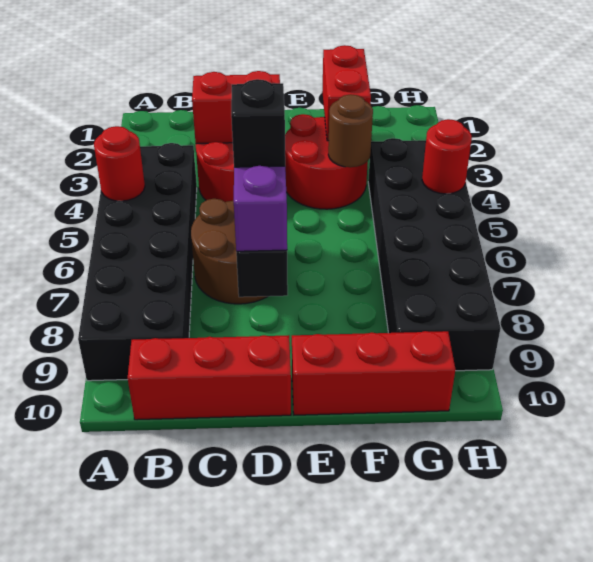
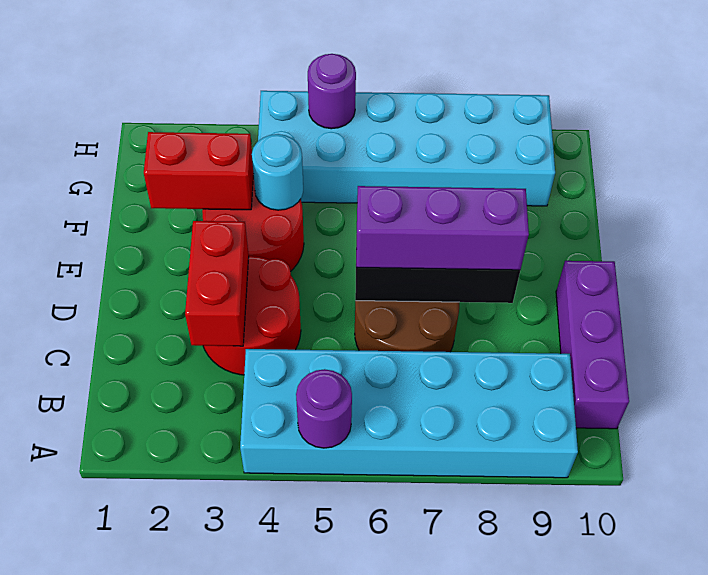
black brick A4:B9 level 1 -> cyan brick A4:B9 level 1
red round brick A5 level 2 -> purple round brick A5 level 2
red brick B10:D10 level 1 -> purple brick B10:D10 level 1
black brick D7 level 4 -> none
red brick E10:G10 level 1 -> none
brown round brick F4 level 2 -> cyan round brick F4 level 2
black brick G4:H9 level 1 -> cyan brick G4:H9 level 1
red round brick H5 level 2 -> purple round brick H5 level 2

